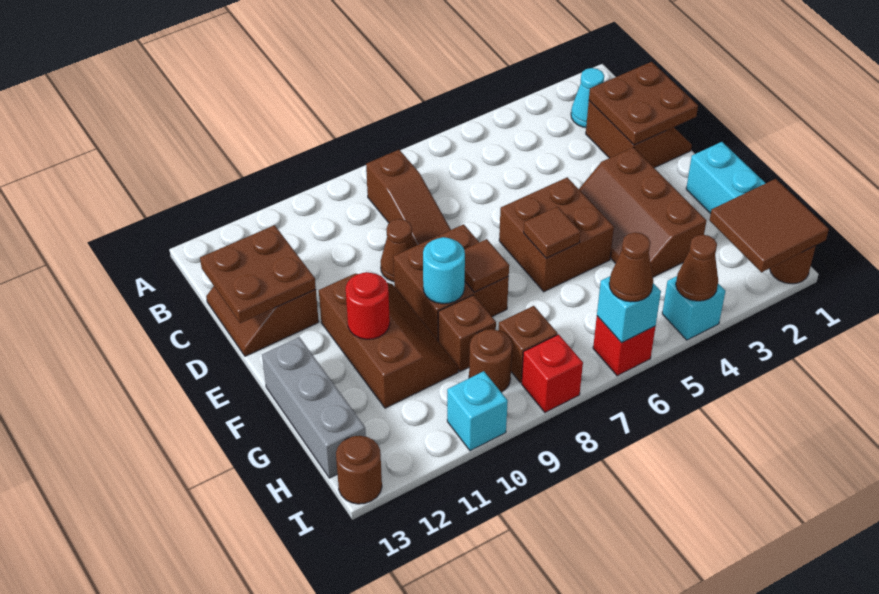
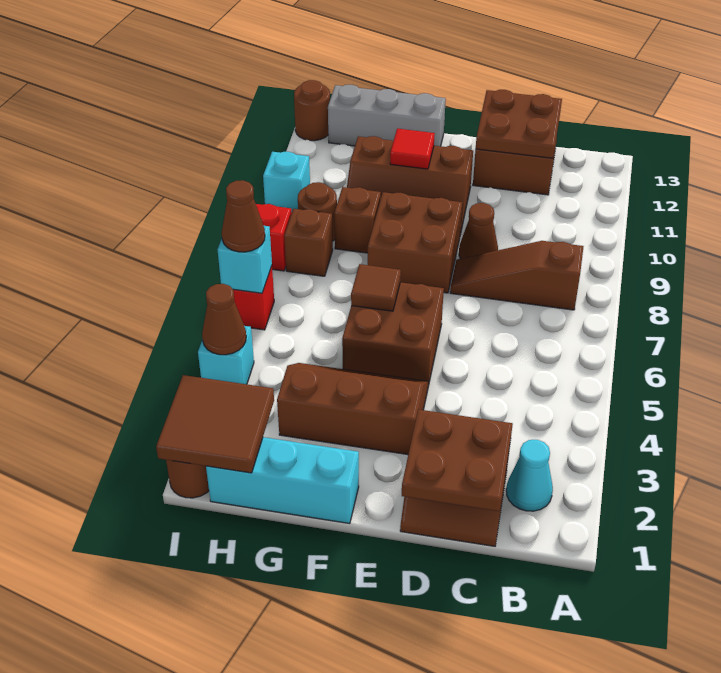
brown tile F8 level 2 -> none
cyan round brick F9 level 2 -> none
red round brick F11 level 2 -> red tile F11 level 2

